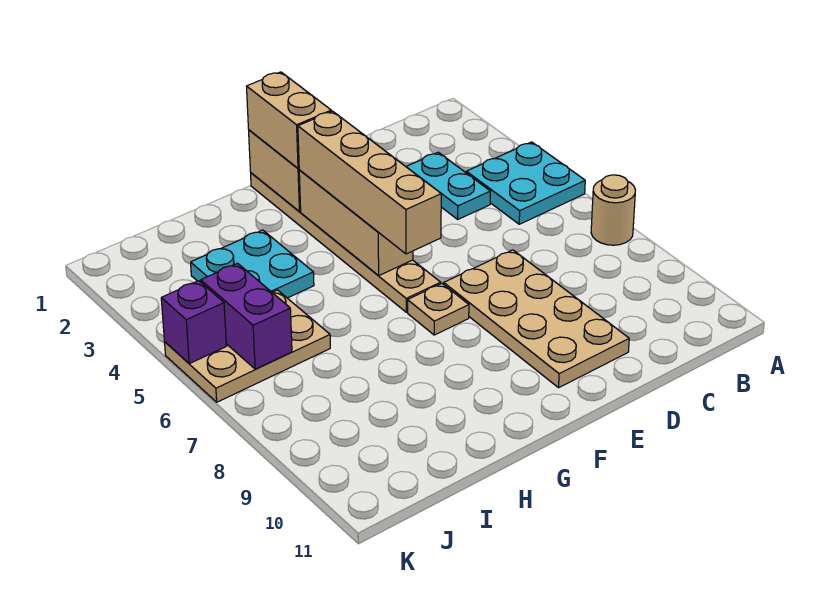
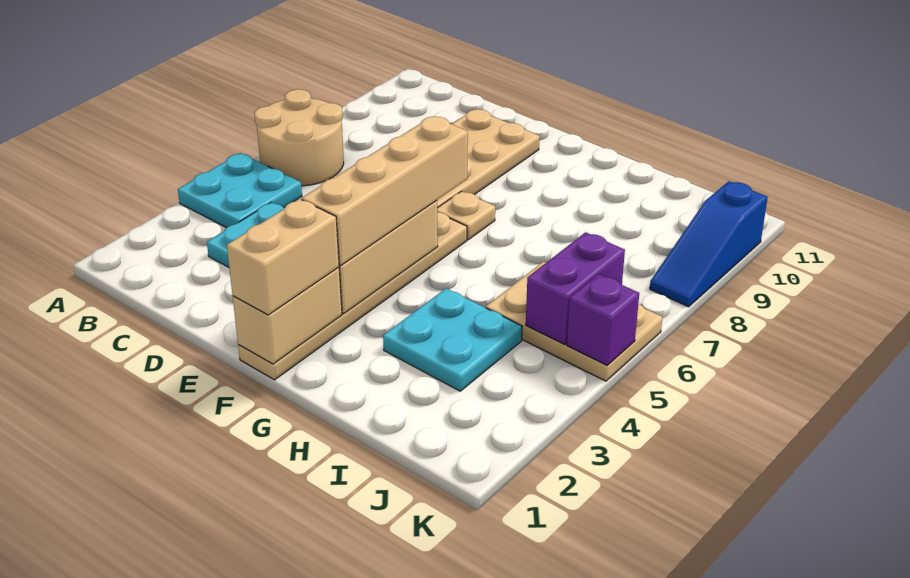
tan round brick A7 level 1 -> tan round brick A6:B7 level 1
none -> blue slope K8:K10 level 1 top 10

